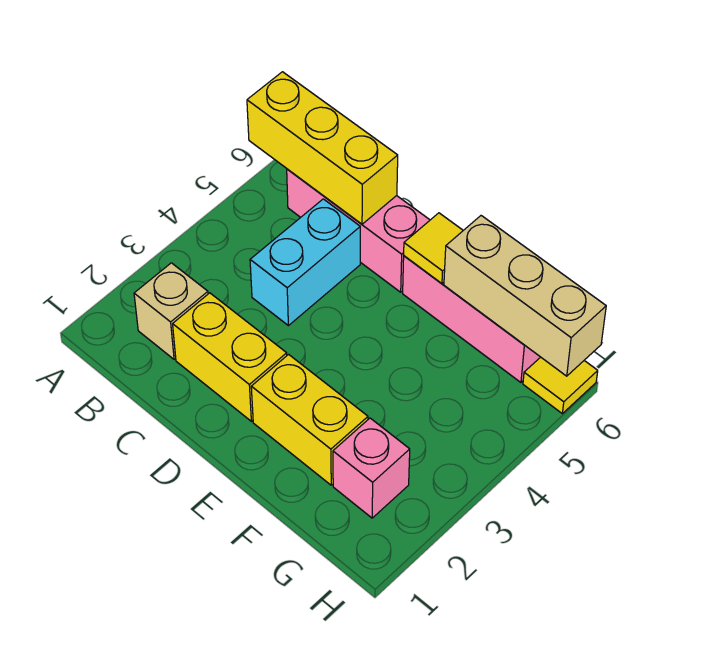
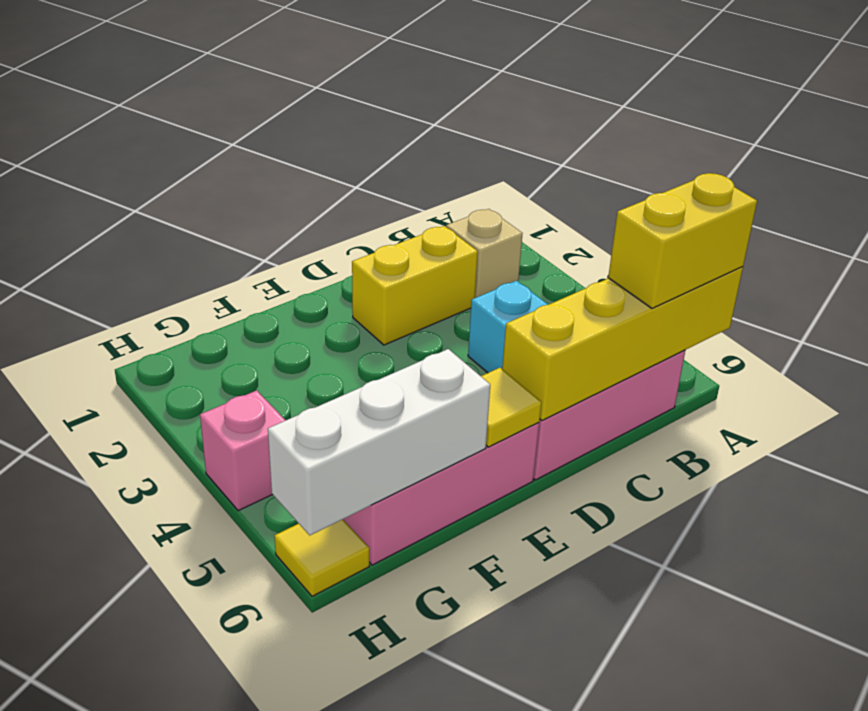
yellow brick A6:C6 level 2 -> yellow brick A6:D6 level 2
yellow brick E2:F2 level 1 -> yellow brick A6:B6 level 3
tan brick F6:H6 level 2 -> white brick F6:H6 level 2
pink brick G2 level 1 -> pink brick H4 level 1

